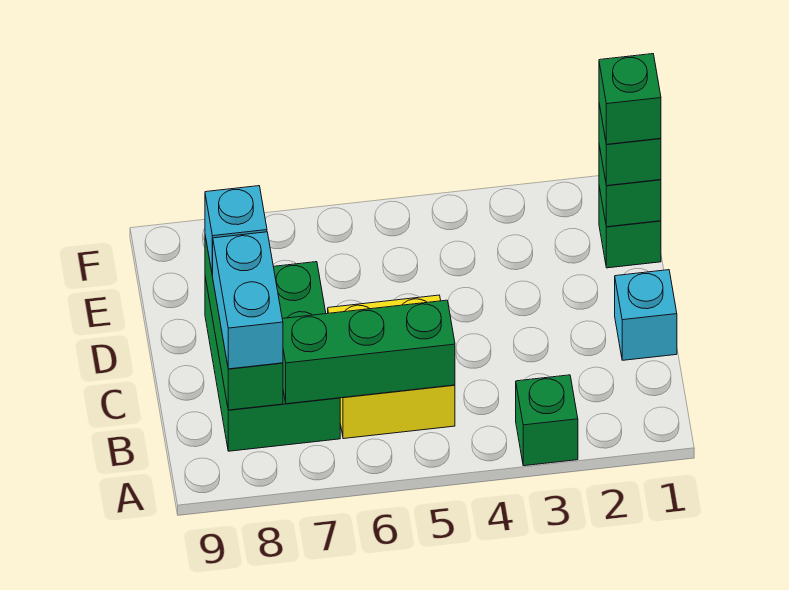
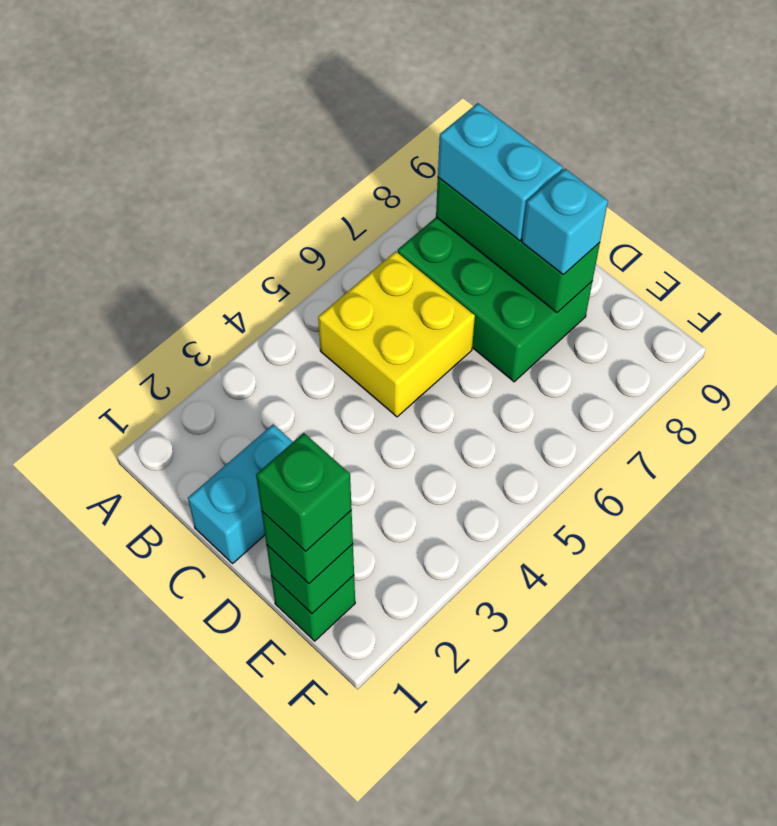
green brick A3 level 1 -> none
green brick B5:B7 level 2 -> none
cyan brick C1 level 1 -> cyan brick C1:C2 level 1

